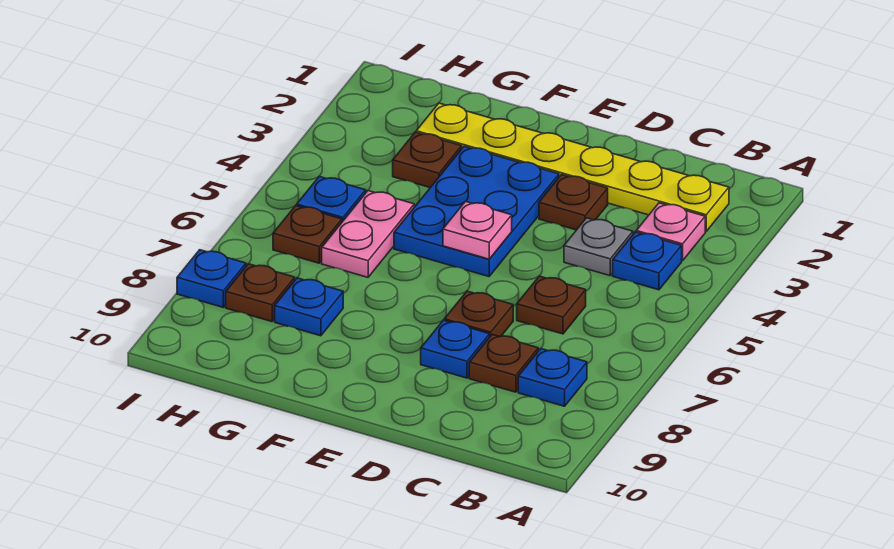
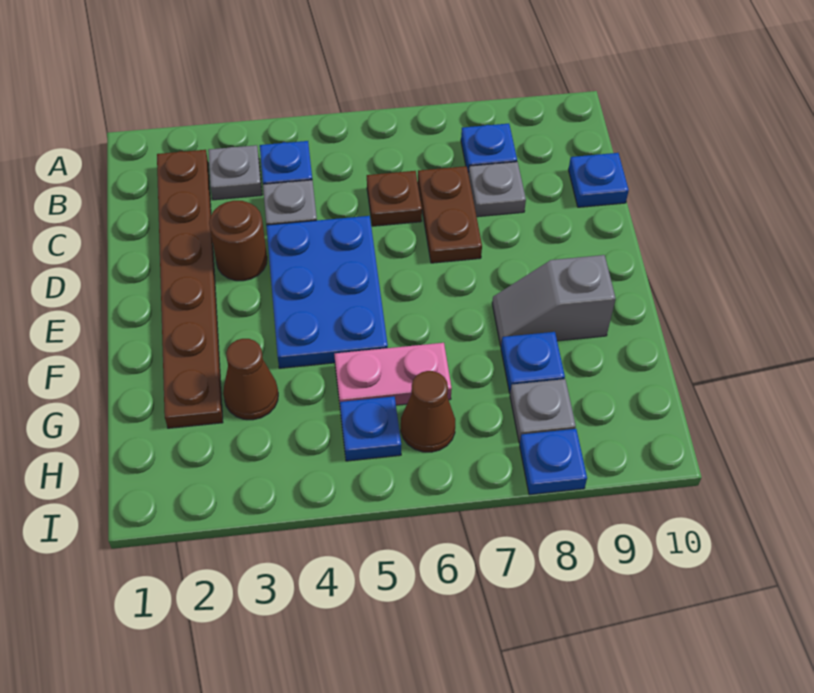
yellow plate B2:G2 level 1 -> brown plate B2:G2 level 1
pink plate B3 level 1 -> grey plate B3 level 1
brown plate C8 level 1 -> grey plate C8 level 1
brown plate D3 level 1 -> brown round brick D3 level 1
brown plate D7 level 1 -> brown plate C7:D7 level 1
blue plate D8 level 1 -> blue plate C10 level 1
blue plate E3:F5 level 1 -> blue plate D4:F5 level 1
pink plate E5 level 2 -> none
none -> grey slope F8:F9 level 1 top 9
brown plate G3 level 1 -> brown cone G3 level 1
brown plate H6 level 1 -> brown cone H6 level 1
brown plate H8 level 1 -> grey plate H8 level 1

